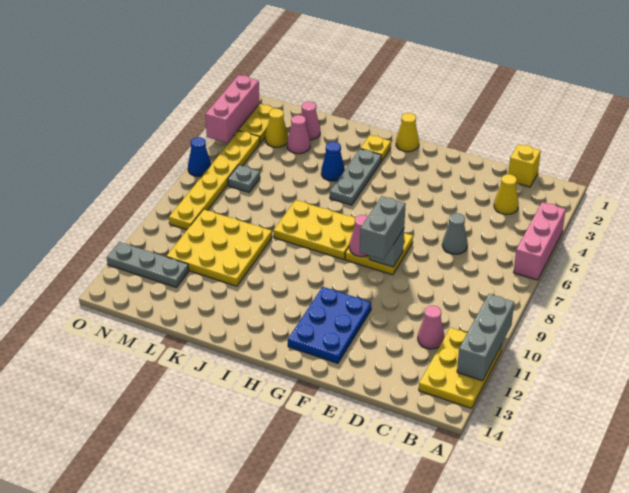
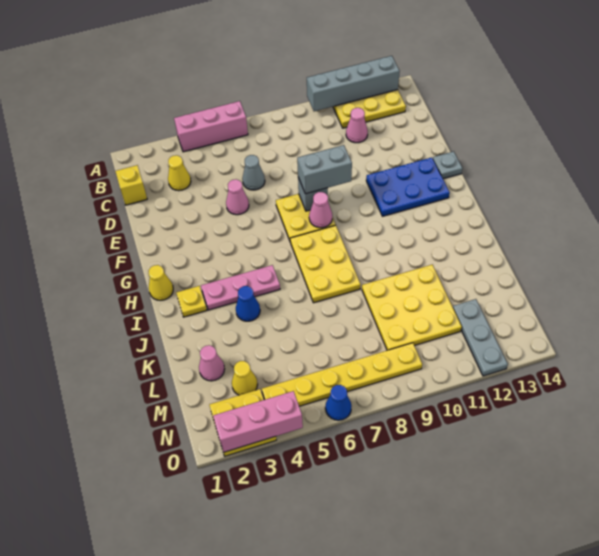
grey brick A10:A12 level 2 -> grey brick A10:A13 level 2
grey plate I3:I5 level 1 -> pink plate I3:I5 level 1
pink cone L3 level 1 -> pink cone E5 level 1
grey plate M6 level 1 -> grey plate F14 level 1

